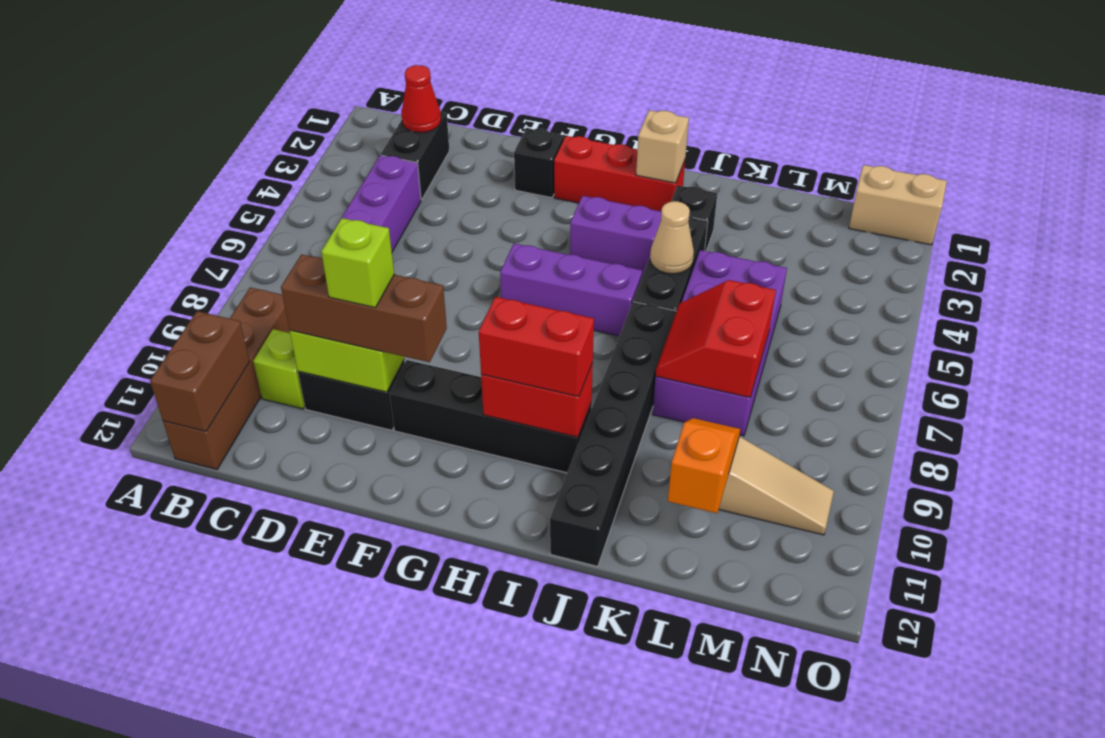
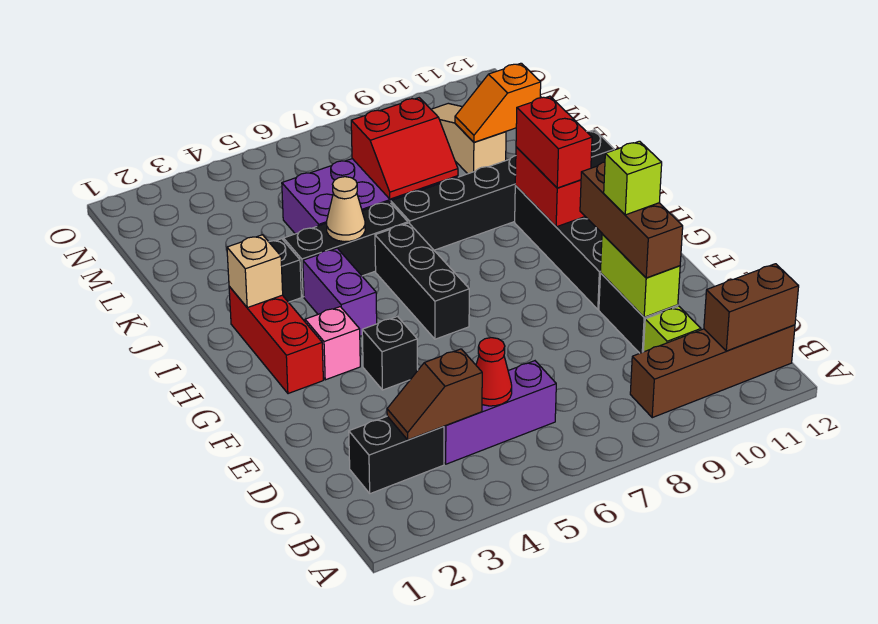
red cone C2 level 2 -> red cone C5 level 2
none -> brown slope C3:C4 level 2 top 4
black brick F2 level 1 -> black brick F4 level 1
none -> pink brick G3 level 1
purple brick G6:I6 level 1 -> black brick G6:I6 level 1
tan brick N1:O1 level 1 -> none

